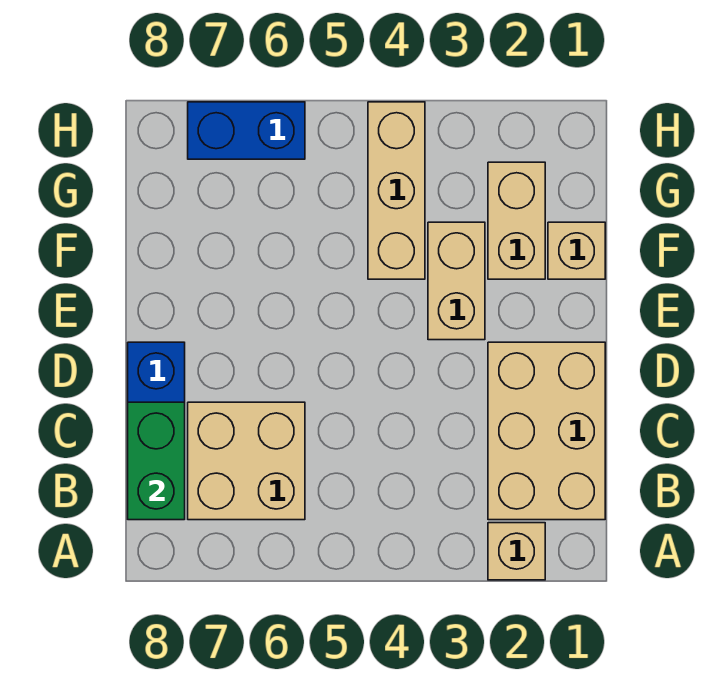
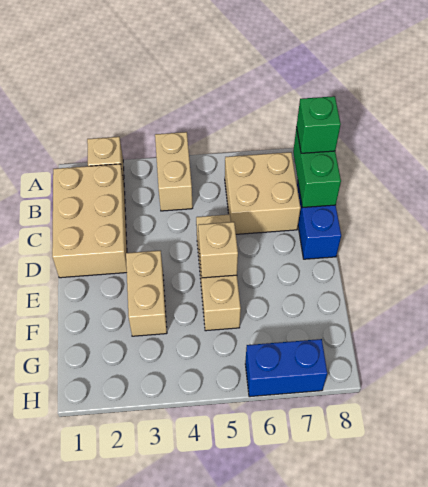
none -> green brick B8 level 3
tan brick F1 level 1 -> tan brick E5 level 2
tan brick F2:G2 level 1 -> tan brick A4:B4 level 1
tan brick F4:H4 level 1 -> tan brick D5:F5 level 1

